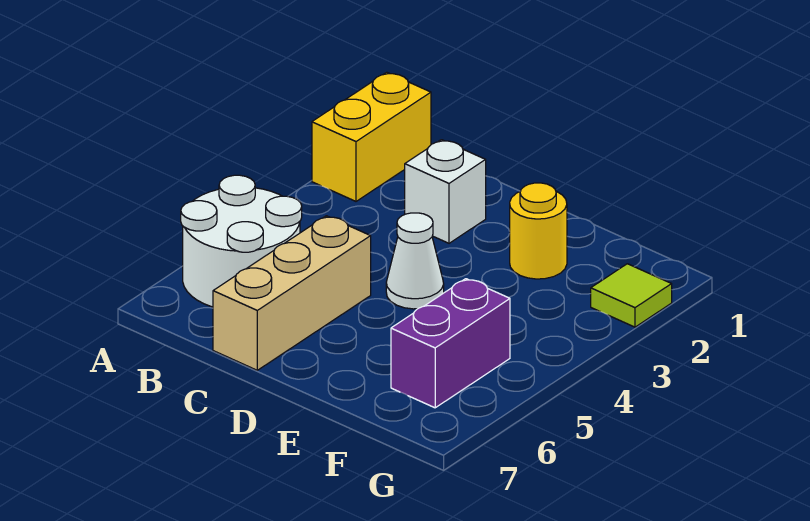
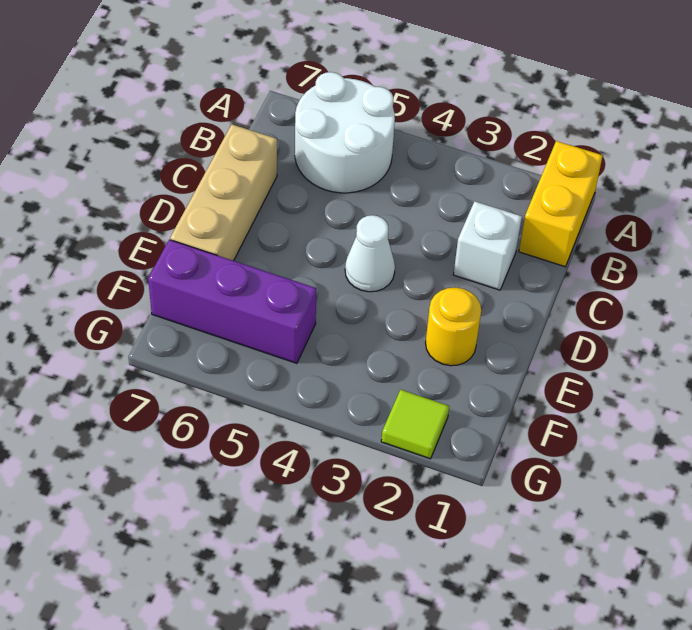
yellow brick A1:A2 level 1 -> yellow brick A1:B1 level 1
tan brick C5:C7 level 1 -> tan brick C7:E7 level 1
purple brick F5:F6 level 1 -> purple brick F5:F7 level 1

